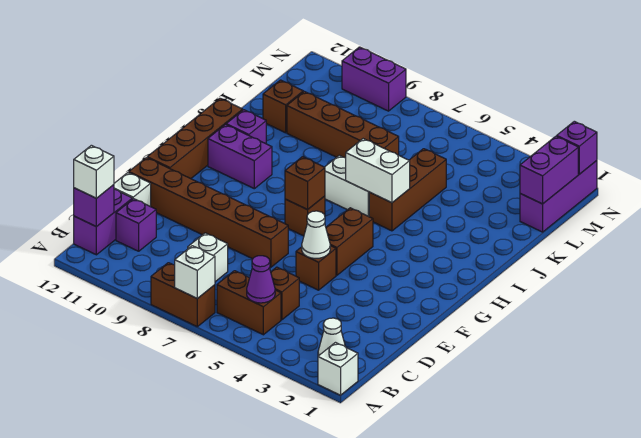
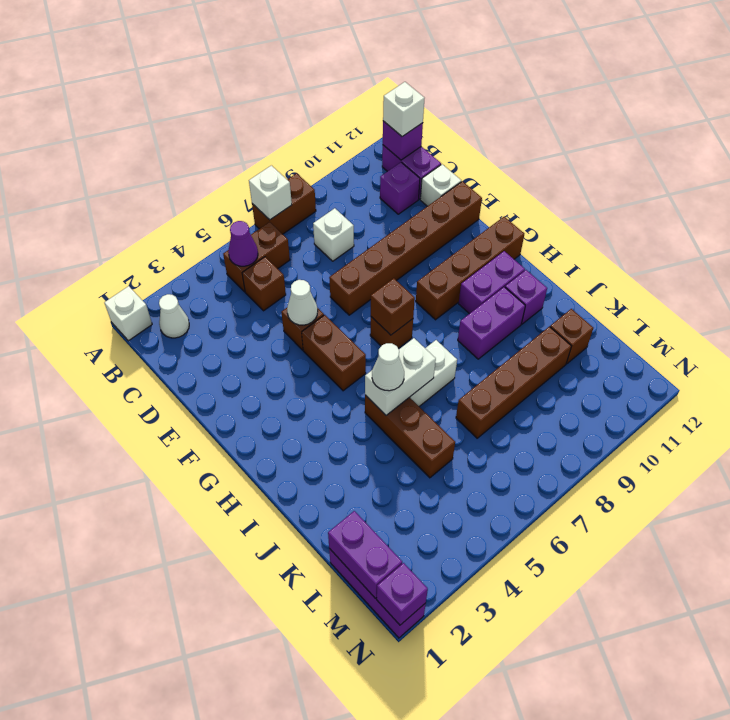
brown brick F12:I12 level 1 -> brown brick G9:G12 level 1
none -> white cone I5 level 3
purple brick N9:N10 level 1 -> purple brick I9:I10 level 1

